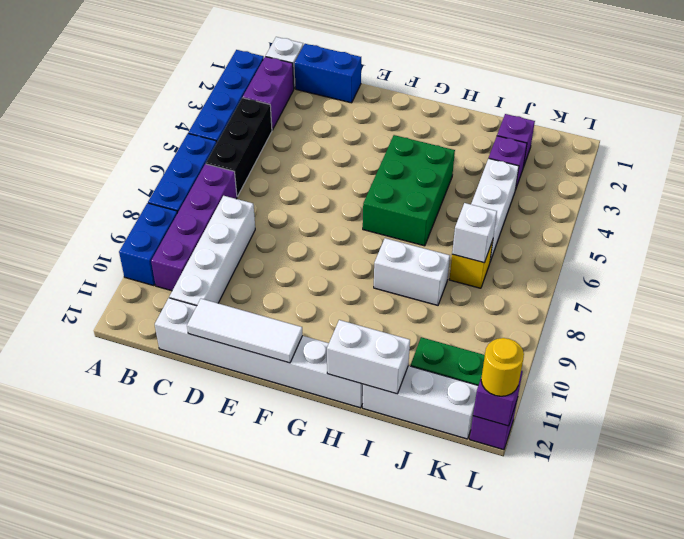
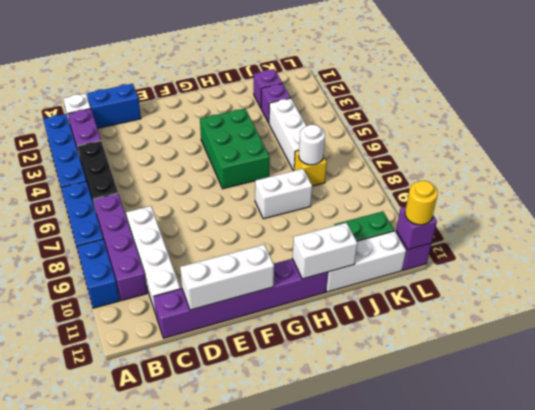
white brick C12:H12 level 1 -> purple brick C12:H12 level 1
white tile D12:F12 level 2 -> white brick D12:F12 level 2
white brick J7 level 2 -> white round brick J7 level 2

